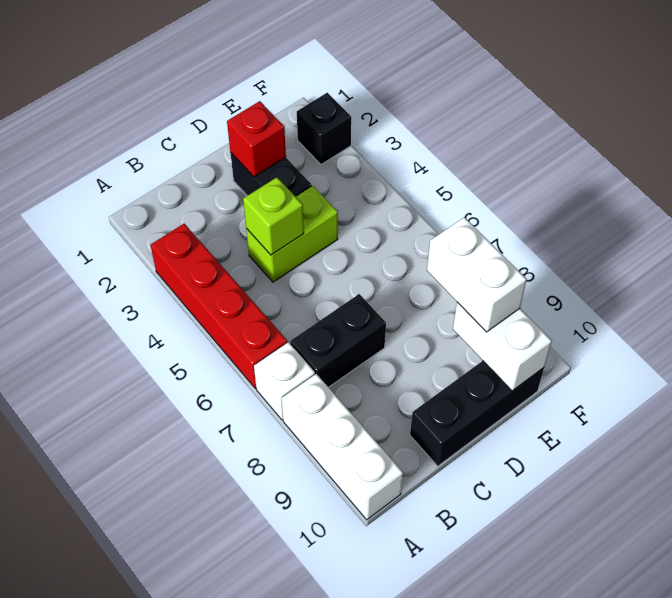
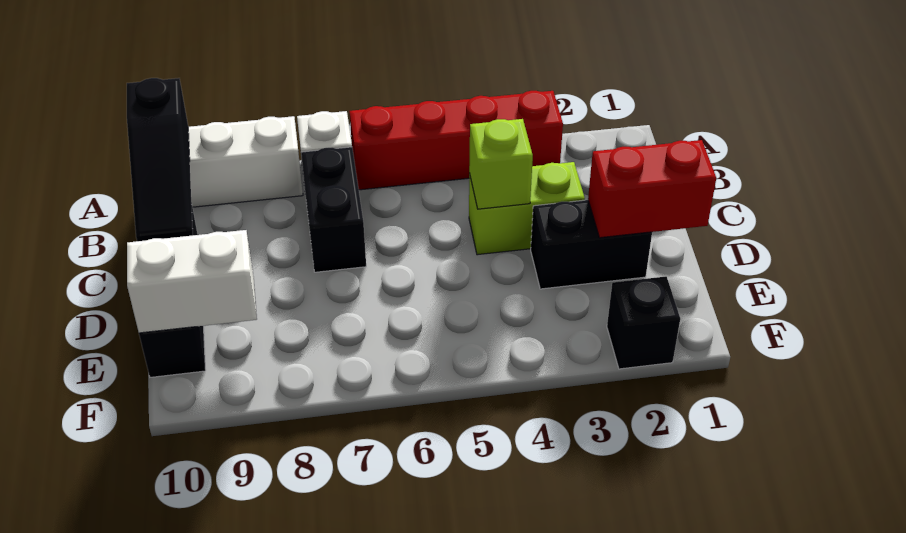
none -> black slope A10:C10 level 2 top A
lime brick C4:D4 level 1 -> lime brick C3:C4 level 1
red brick D2 level 2 -> red brick D1:D2 level 2
white brick E8:E9 level 3 -> none

